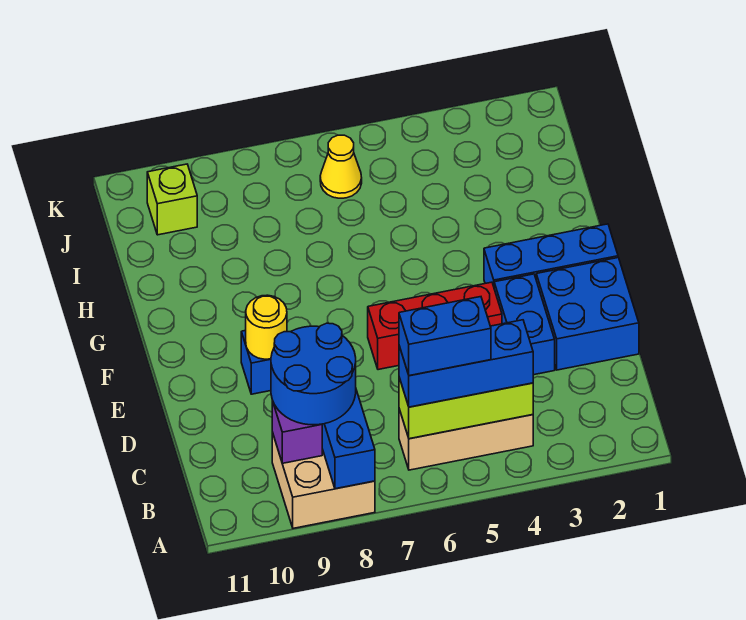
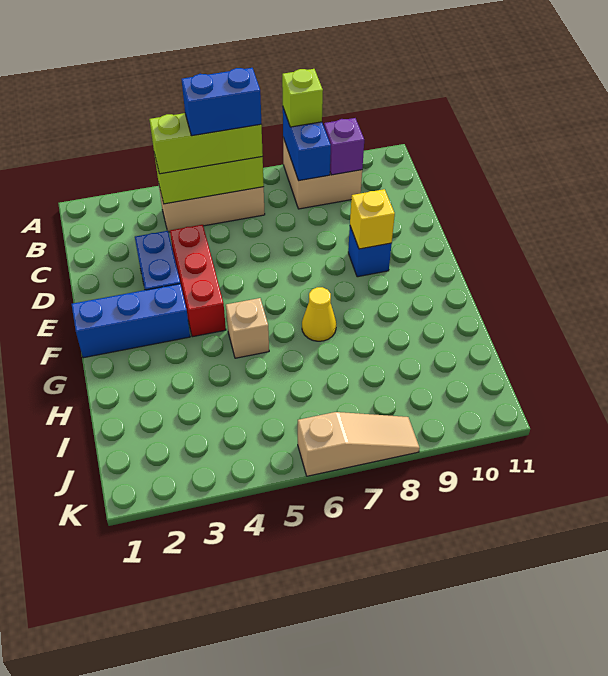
blue brick B4:B6 level 3 -> lime brick B4:B6 level 3
blue round brick B8:C9 level 3 -> none
blue brick D1:E2 level 1 -> none
red brick E4:E6 level 1 -> red brick D4:F4 level 1
yellow round brick E9 level 2 -> yellow brick E9 level 2
none -> tan brick G5 level 1
yellow cone J6 level 1 -> yellow cone G7 level 1
lime brick J10 level 1 -> lime brick A8 level 3
none -> tan slope K6:K8 level 1 top 6

